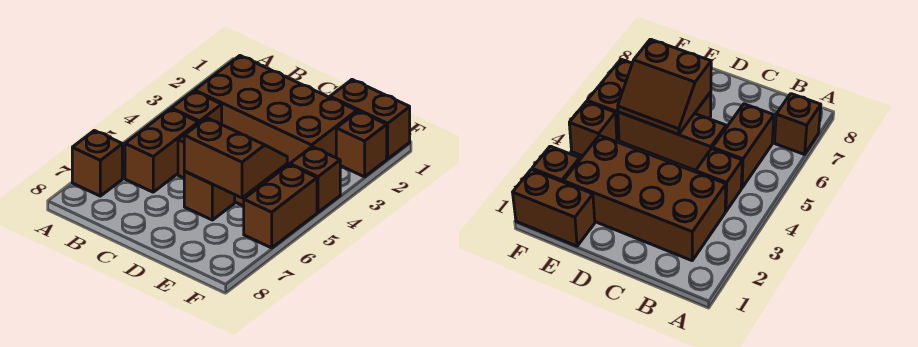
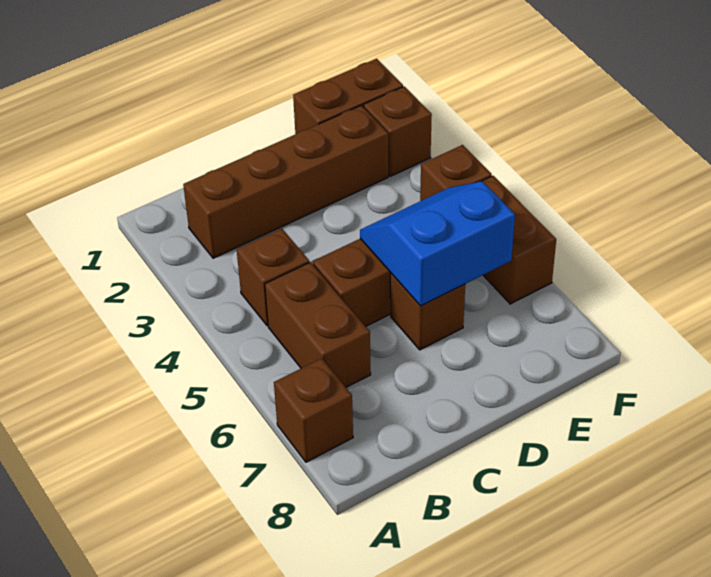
brown brick B2:E3 level 1 -> brown brick B2:E2 level 1
brown slope D5:E6 level 2 top 6 -> blue slope D5:E6 level 2 top 6

